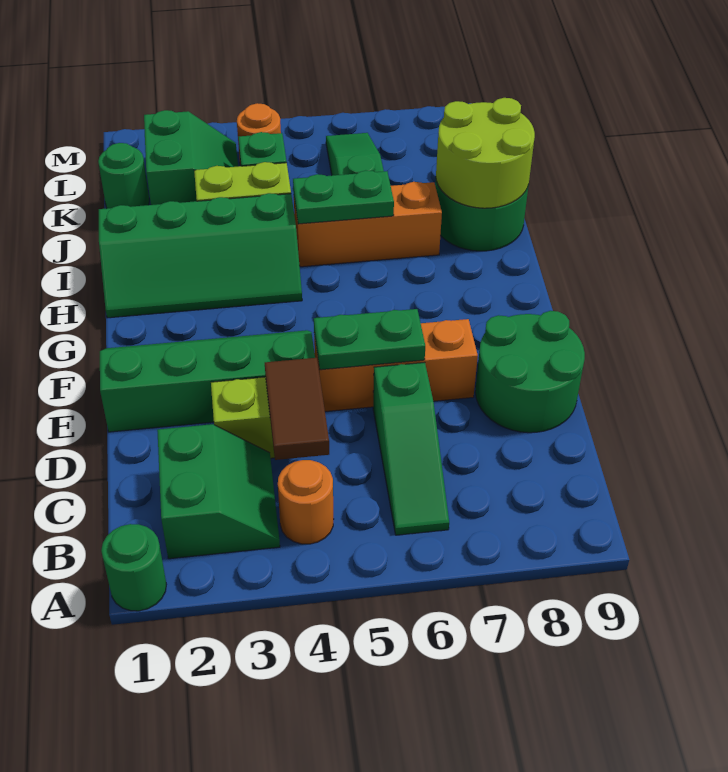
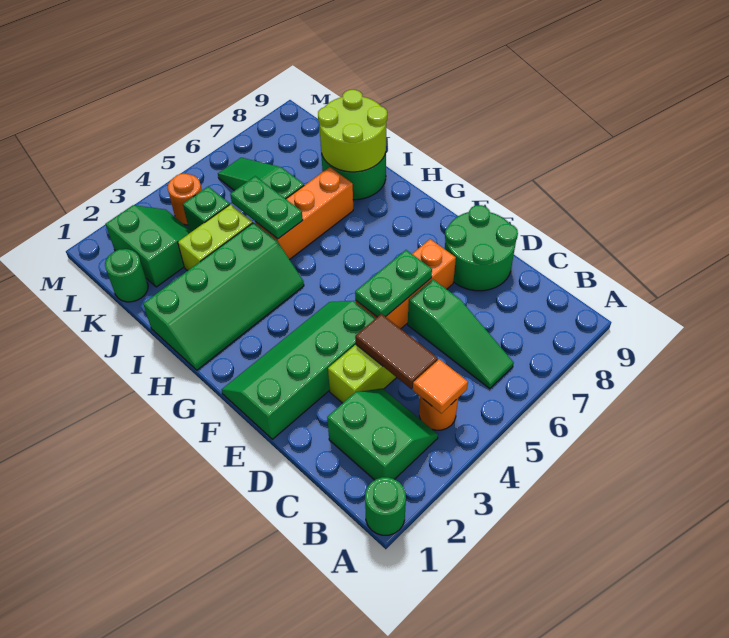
none -> orange tile B4 level 2
green plate I5:I6 level 2 -> green plate I5:J5 level 2

